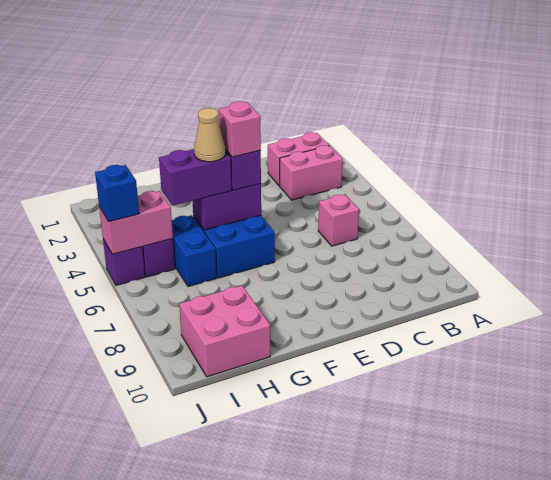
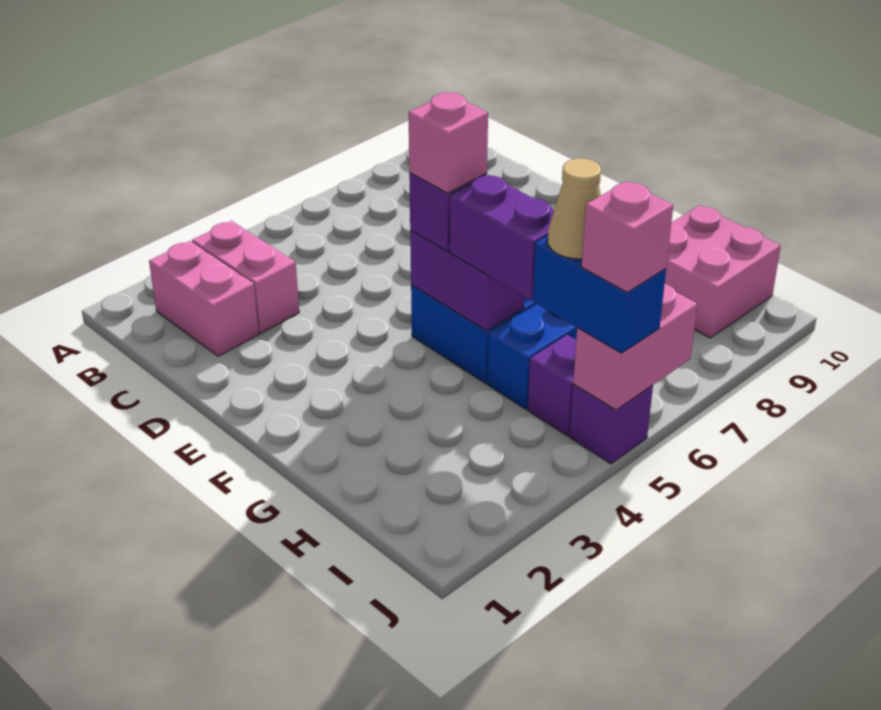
pink brick C6 level 1 -> pink brick J5 level 4
tan cone G5 level 4 -> tan cone I5 level 4
pink brick I5:J5 level 2 -> pink brick J5:J6 level 2
blue brick J5 level 3 -> blue brick I5:J5 level 3

